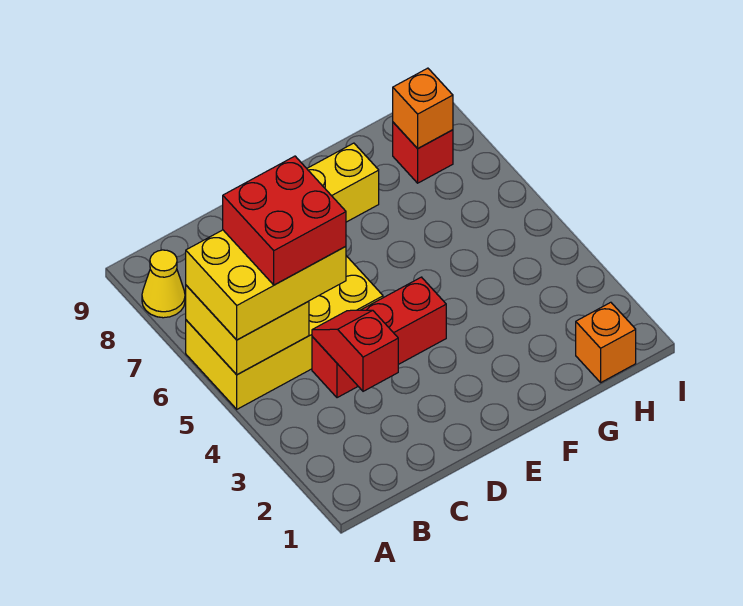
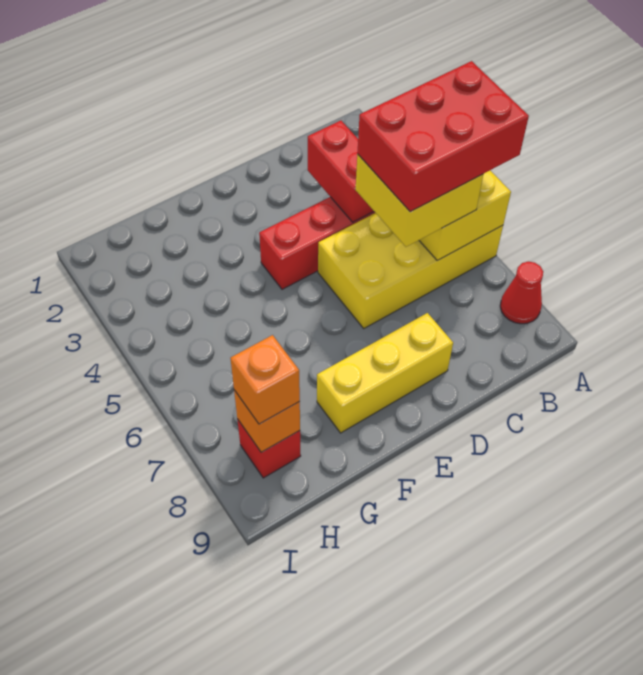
yellow brick A5:C6 level 3 -> yellow brick B5:C6 level 3
yellow cone A8 level 1 -> red cone A8 level 1
red brick B5:C6 level 4 -> red brick A5:C6 level 4
red slope C3:C4 level 2 top 3 -> red brick C3:C4 level 2
orange brick H1 level 1 -> orange brick H8 level 3

